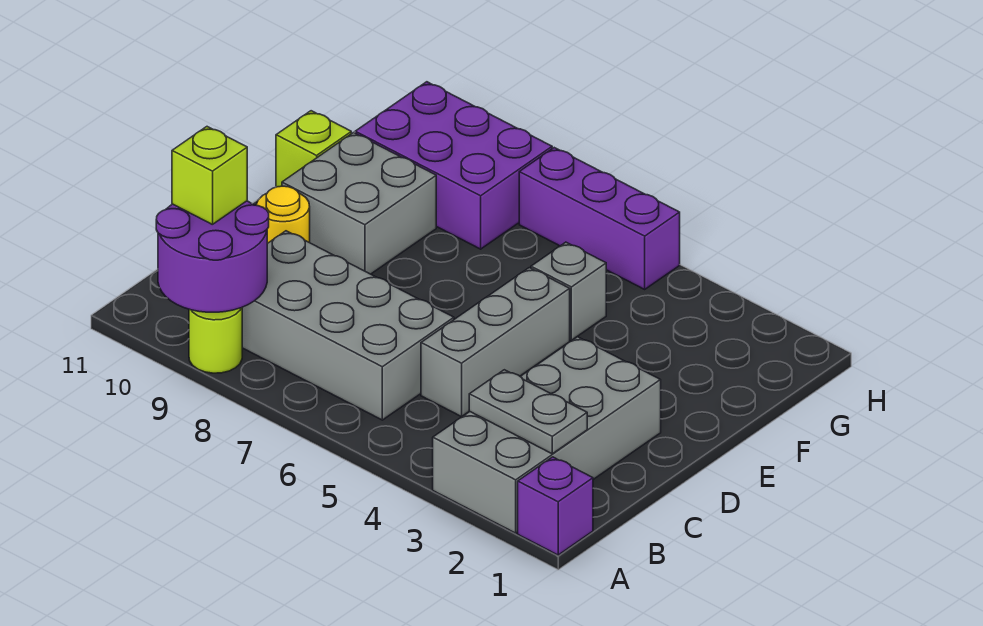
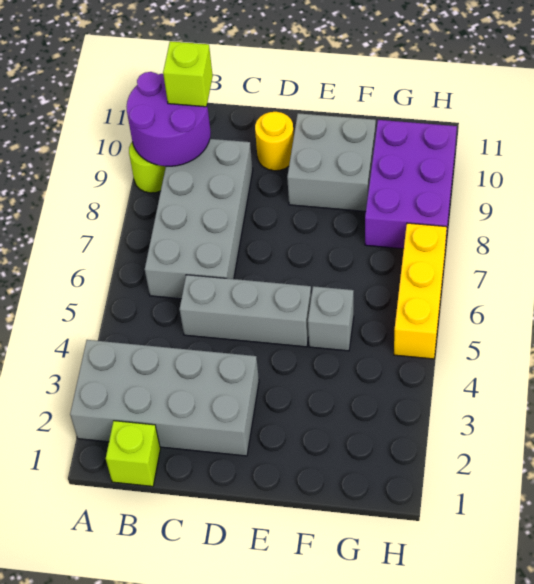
purple brick A1 level 1 -> none
grey plate B2:B3 level 2 -> none
lime brick F11 level 1 -> lime brick B1 level 1
purple brick H5:H7 level 1 -> yellow brick H5:H7 level 1

